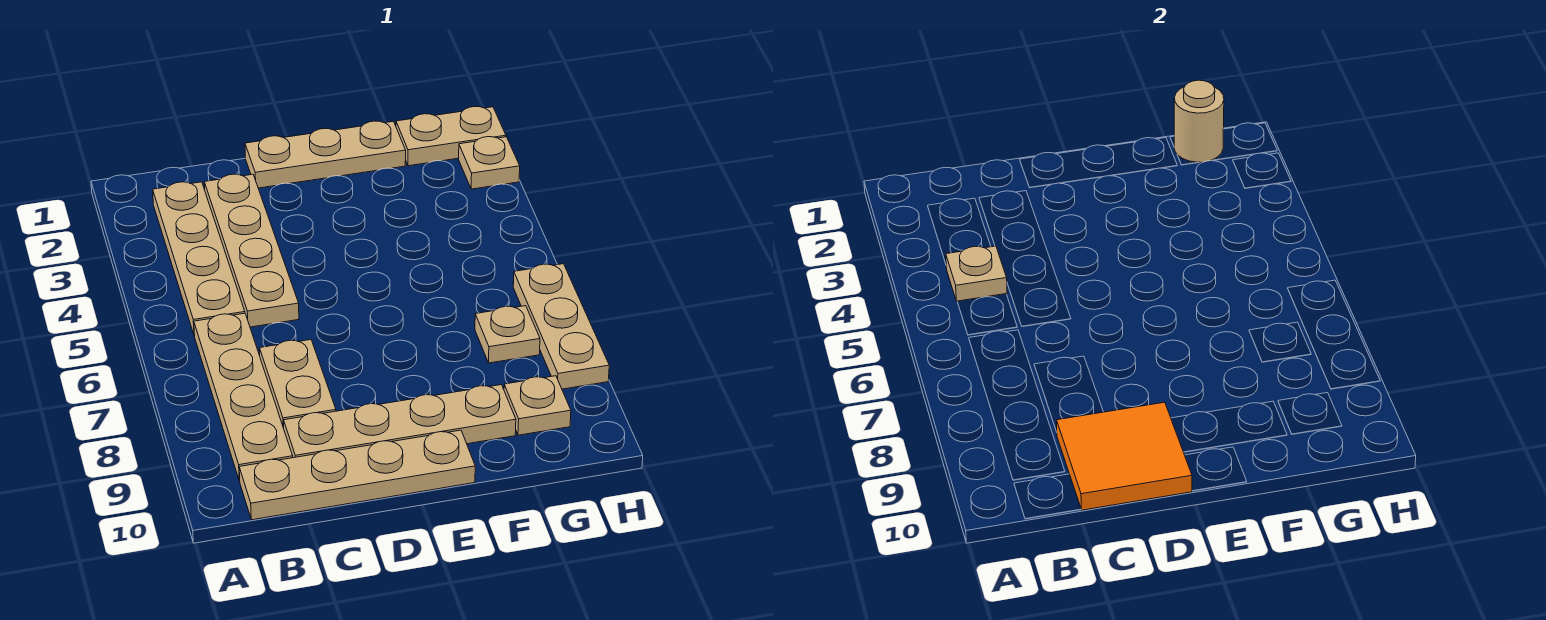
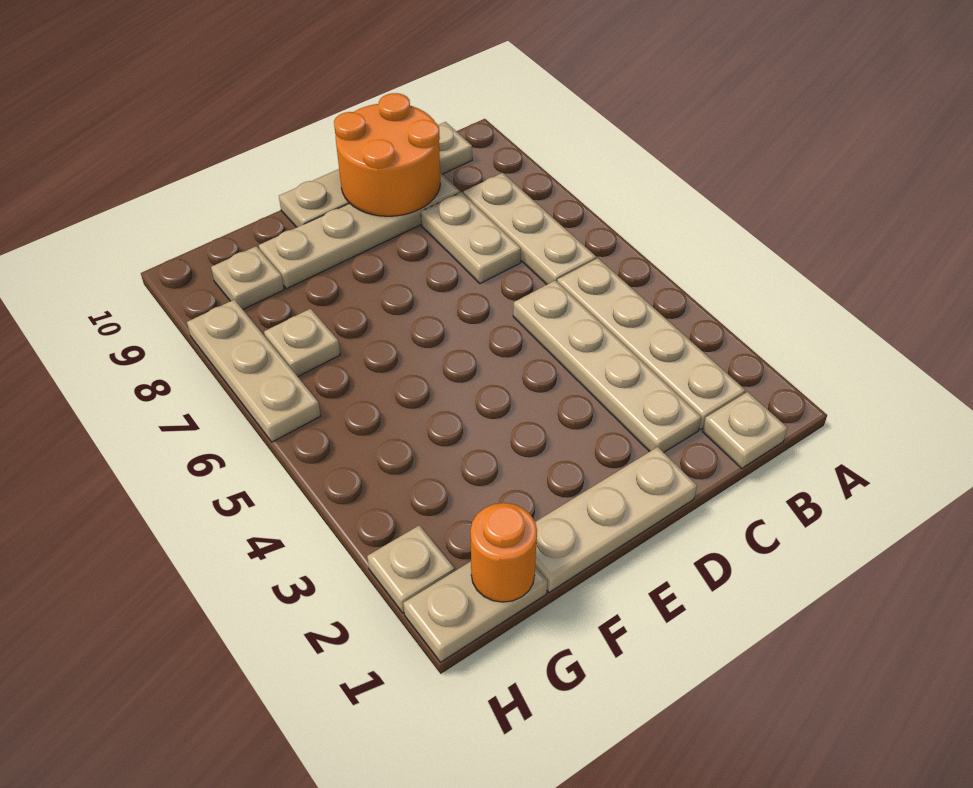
tan plate B4 level 2 -> tan plate B1 level 1
tan plate B6:B9 level 1 -> tan plate B6:B8 level 1
orange tile C9:D10 level 2 -> orange round brick C9:D10 level 2
tan round brick G1 level 2 -> orange round brick G1 level 2

